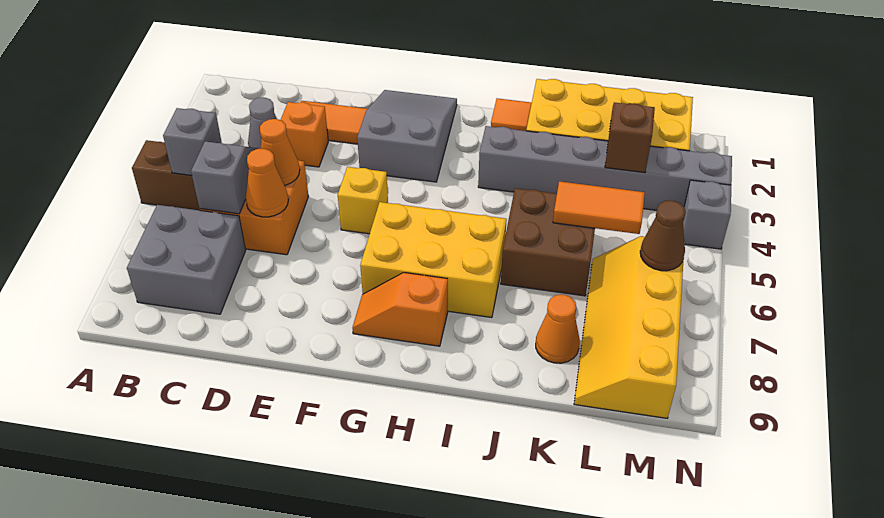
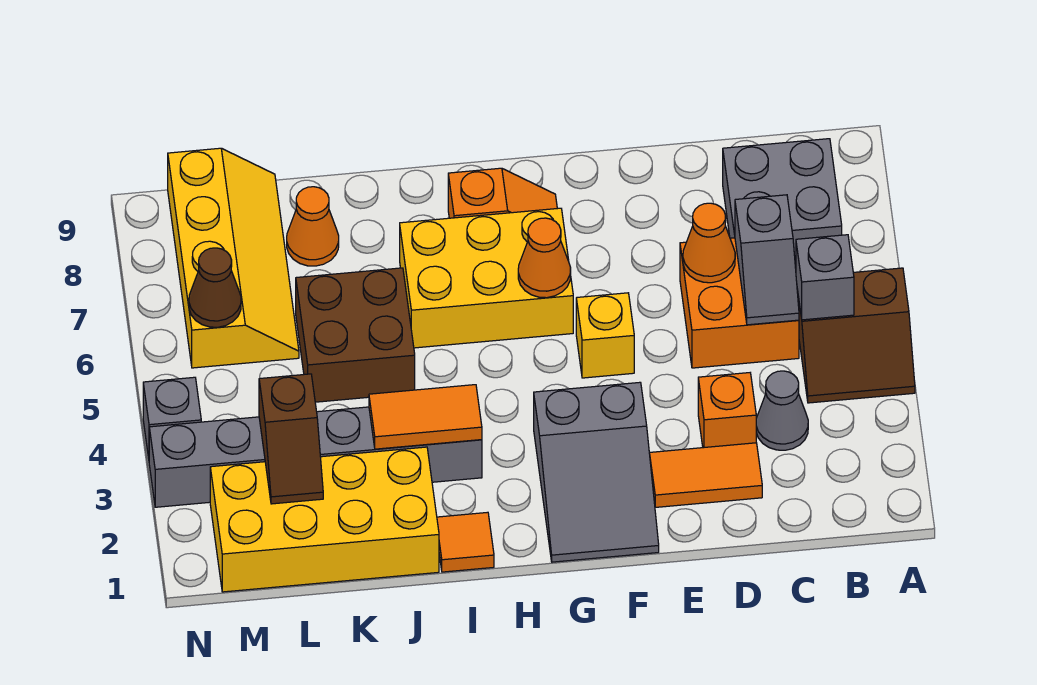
orange cone D5 level 2 -> orange cone G6 level 2
orange tile K5:L5 level 2 -> orange tile I3:J3 level 2

